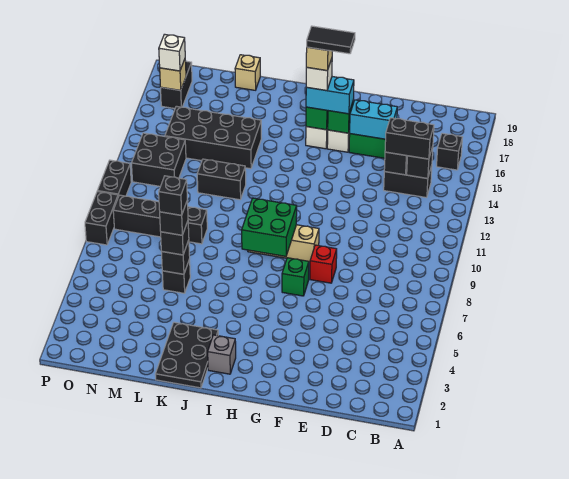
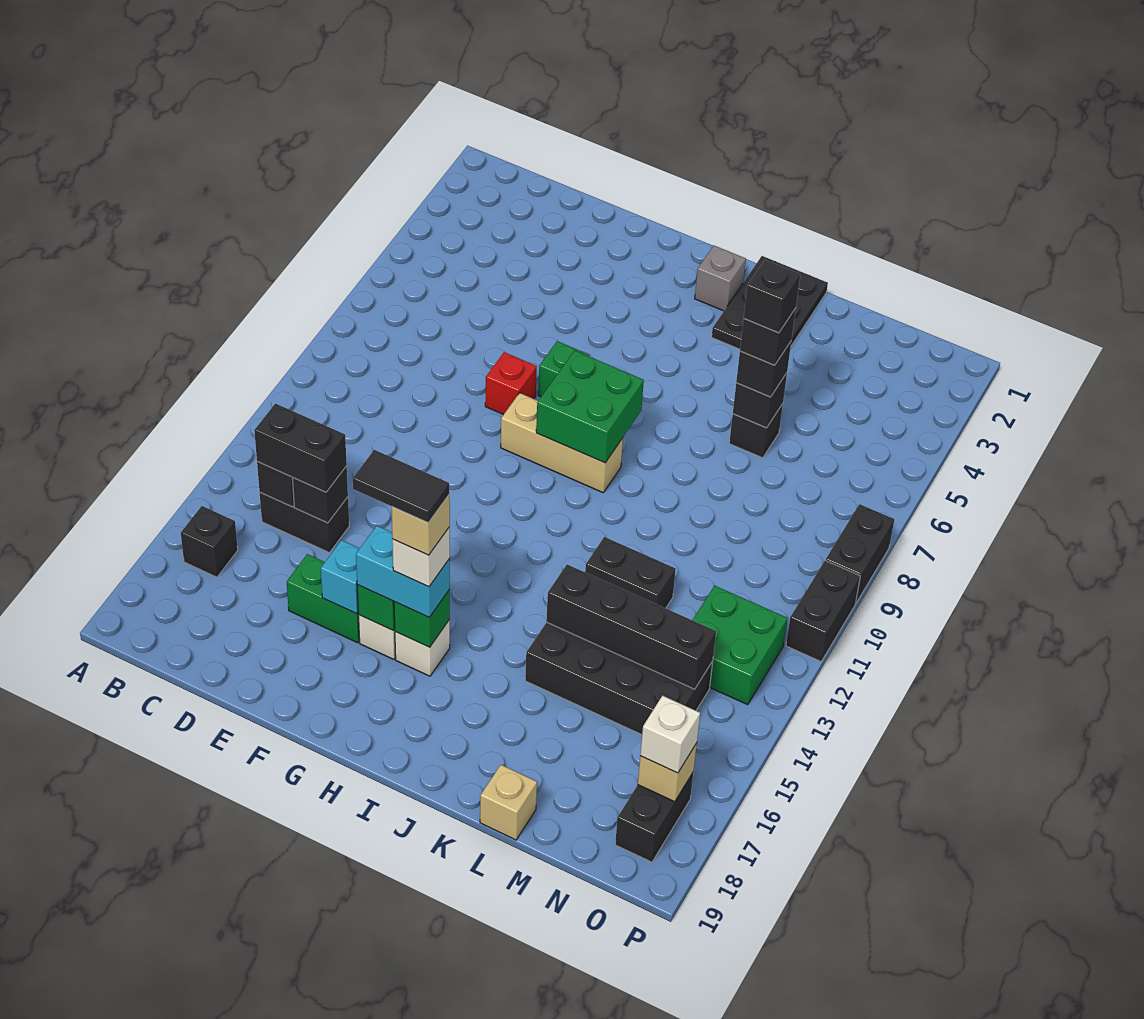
cyan brick E16:F16 level 2 -> cyan brick F16 level 2
black brick L9:O9 level 1 -> black brick K14:N14 level 2
black brick N12:O13 level 1 -> green brick N12:O13 level 1

